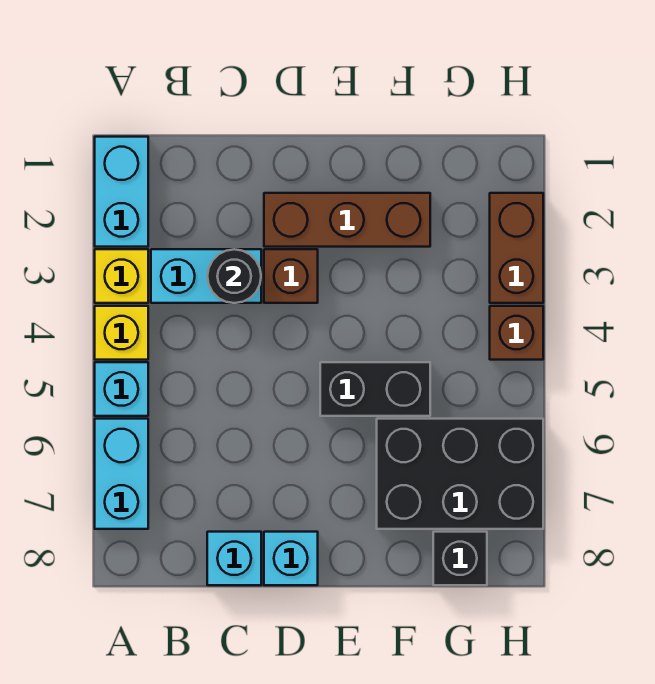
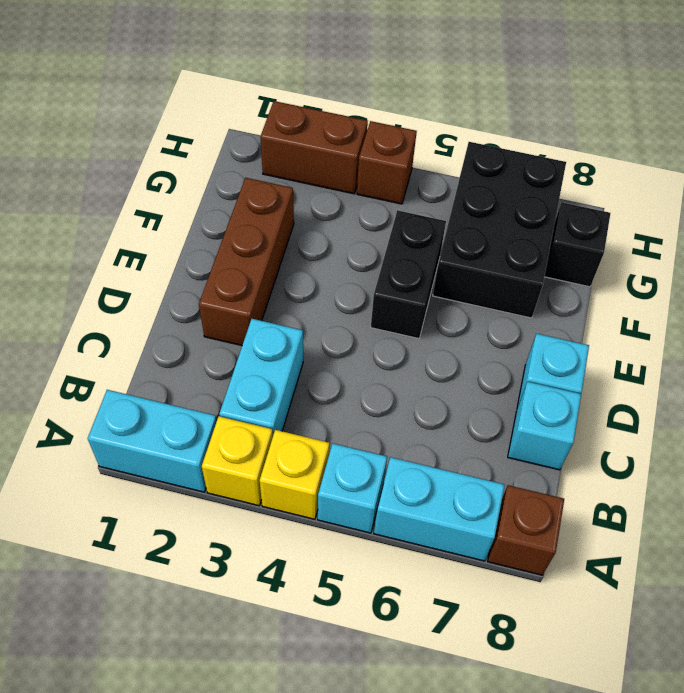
black round brick C3 level 2 -> none
brown brick D3 level 1 -> brown brick A8 level 1

